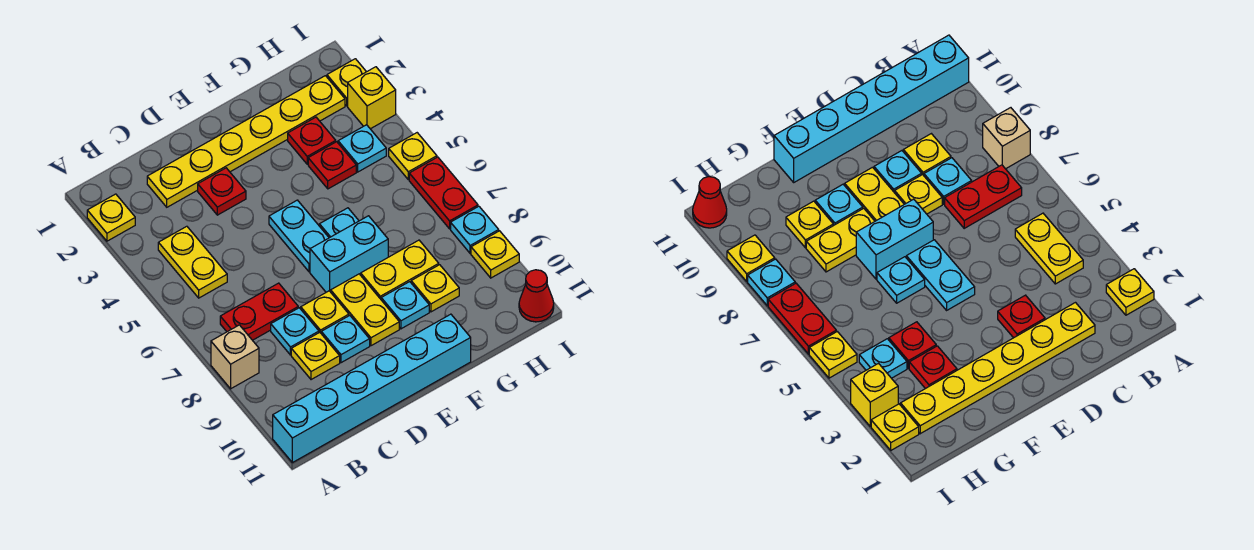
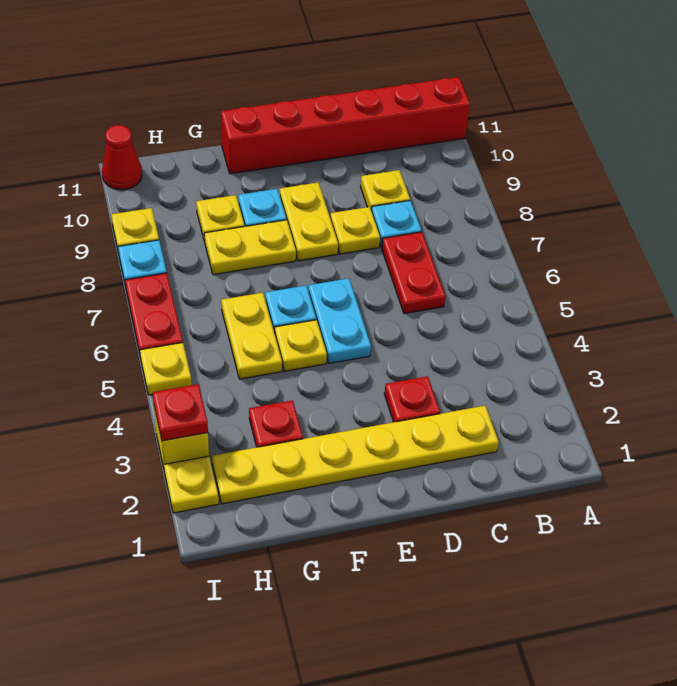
yellow plate A2 level 1 -> yellow plate F5 level 1
tan brick A8 level 1 -> none
cyan brick A11:F11 level 1 -> red brick A11:F11 level 1
yellow plate B4:B5 level 1 -> yellow plate G5:G6 level 1
red plate B7:C7 level 1 -> red plate C6:C7 level 1
cyan plate D9 level 1 -> none
cyan brick E7:F7 level 1 -> none
red plate G4 level 1 -> red plate I3 level 2
cyan plate H4 level 1 -> none

